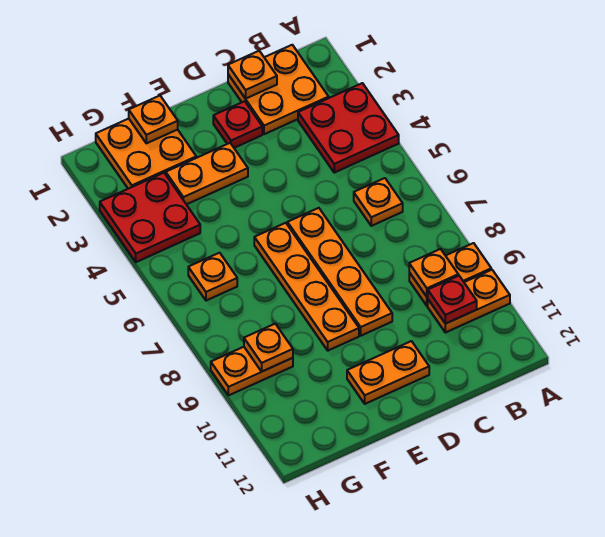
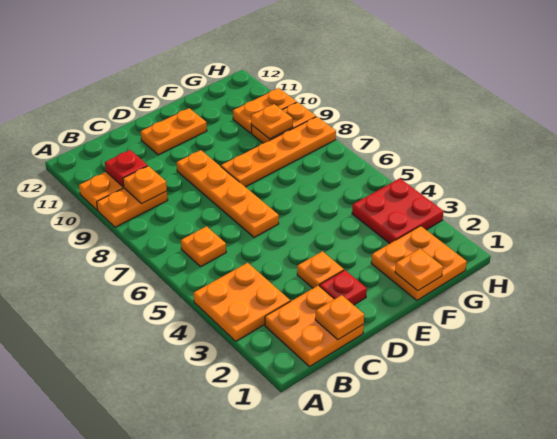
red plate A3:B4 level 1 -> orange plate A3:B4 level 1
orange plate E3:F3 level 1 -> orange plate G10:H10 level 1
orange plate E6:E9 level 1 -> orange plate E8:H8 level 1
orange plate G6 level 1 -> orange plate D3 level 1

